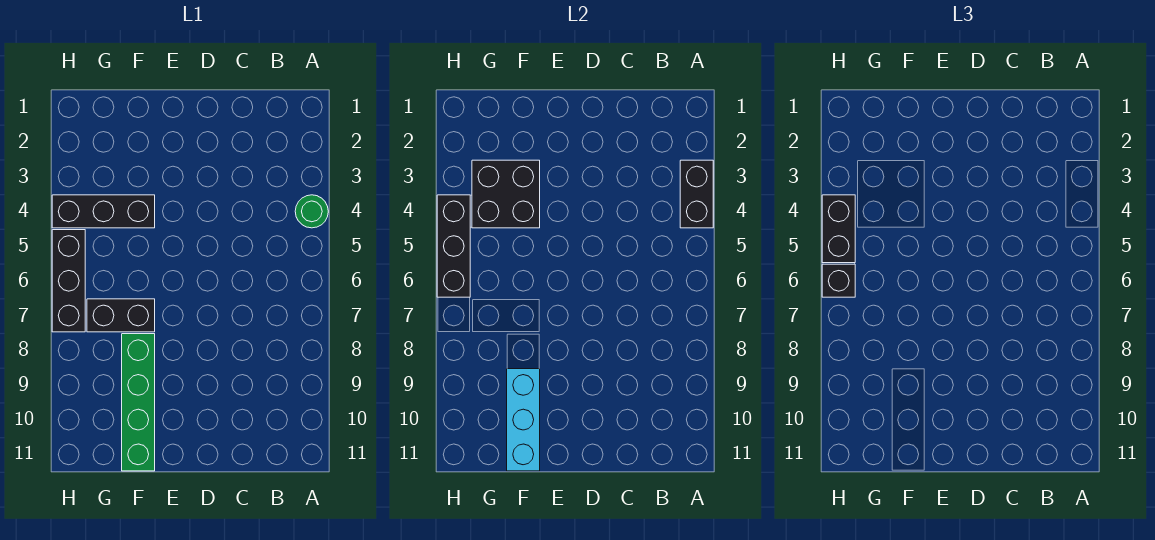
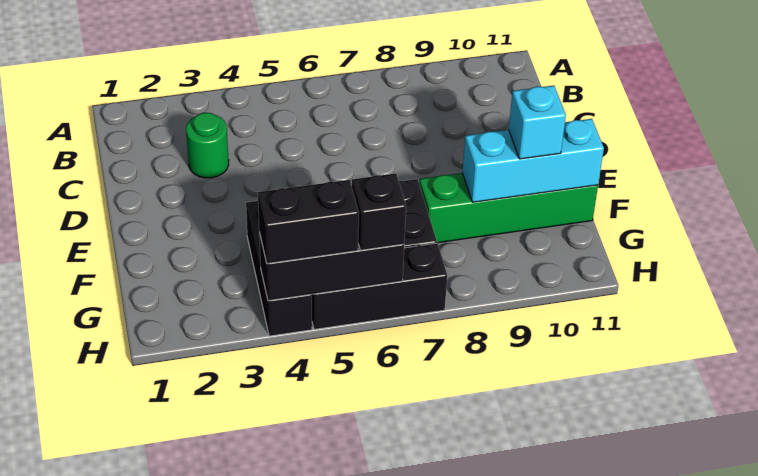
black brick A3:A4 level 2 -> none
green round brick A4 level 1 -> green round brick C3 level 1
black brick F3:G4 level 2 -> none
none -> cyan brick F10 level 3

